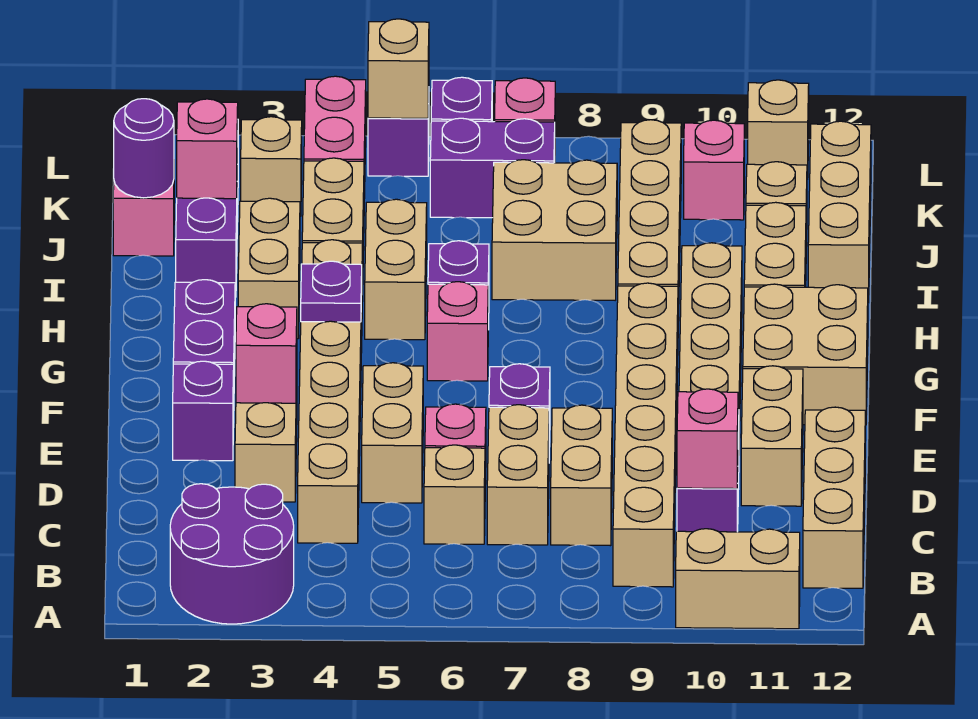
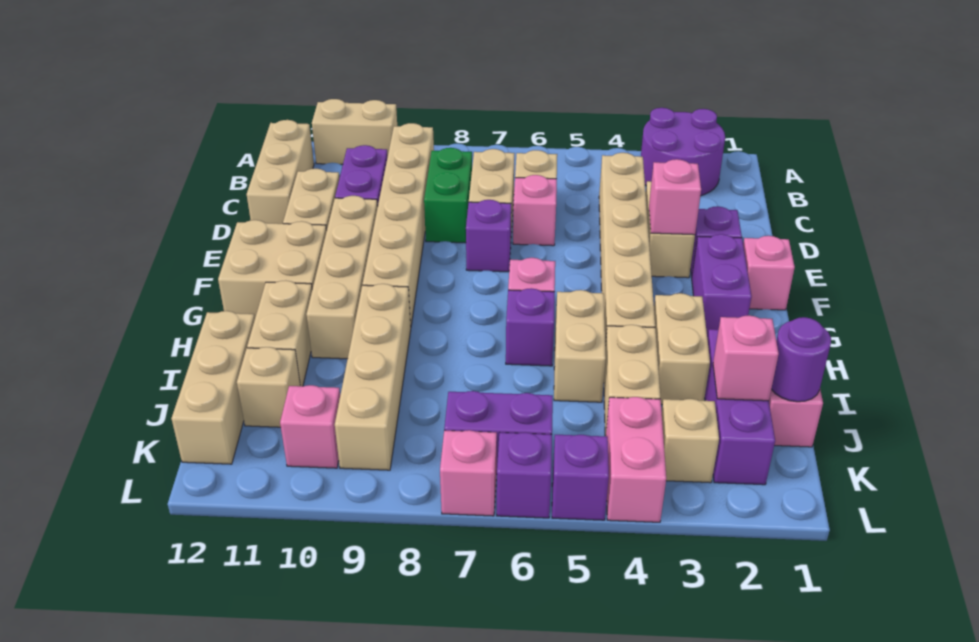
tan brick C8:D8 level 1 -> green brick C8:D8 level 1
pink brick C10 level 2 -> pink brick F1 level 1
tan brick D5:E5 level 1 -> none
purple plate G4 level 2 -> none
tan brick I7:J8 level 1 -> none
tan brick L5 level 2 -> none
tan brick L11 level 1 -> none

